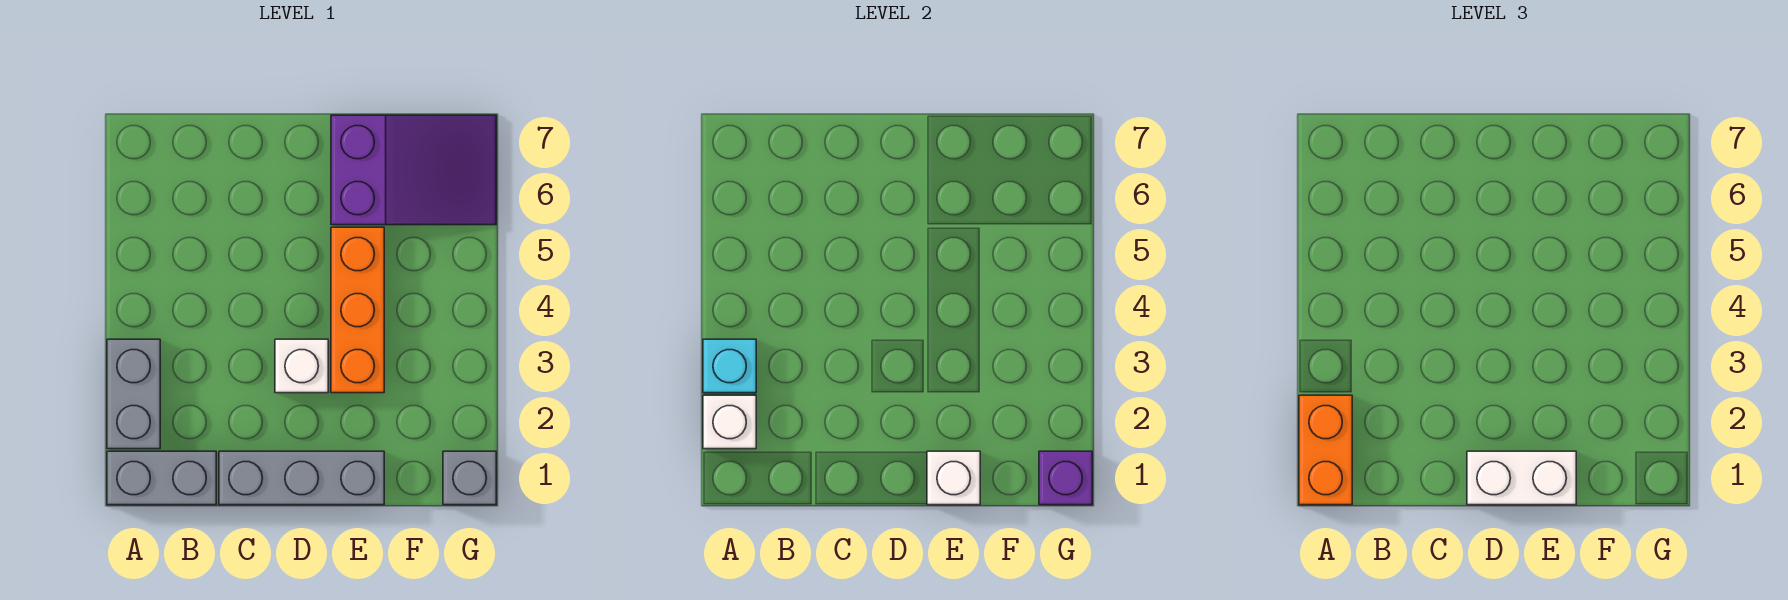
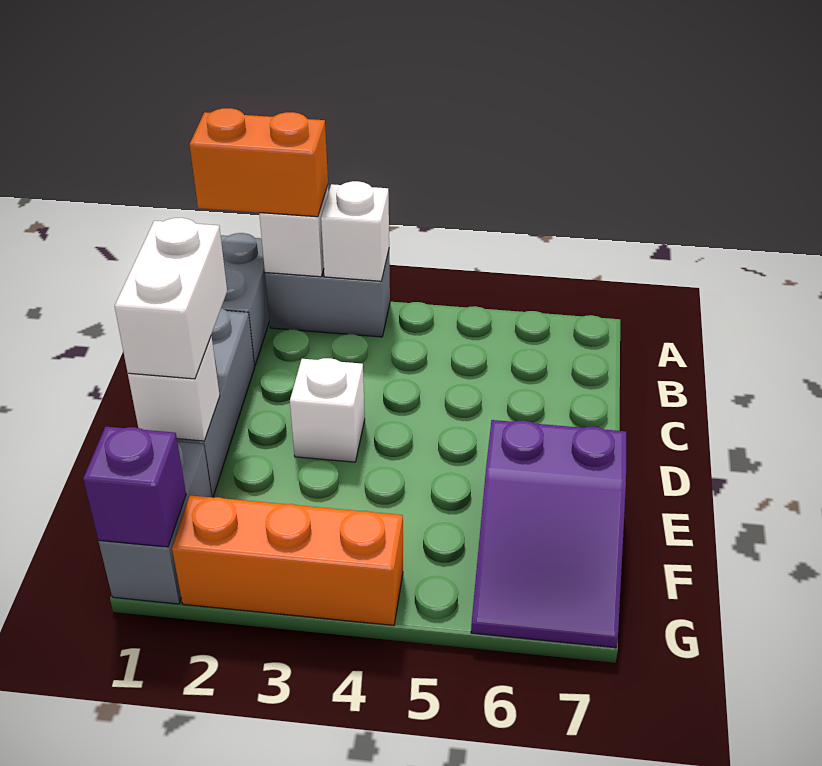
cyan brick A3 level 2 -> white brick A3 level 2
orange brick E3:E5 level 1 -> orange brick G2:G4 level 1
grey brick G1 level 1 -> grey brick F1:G1 level 1

